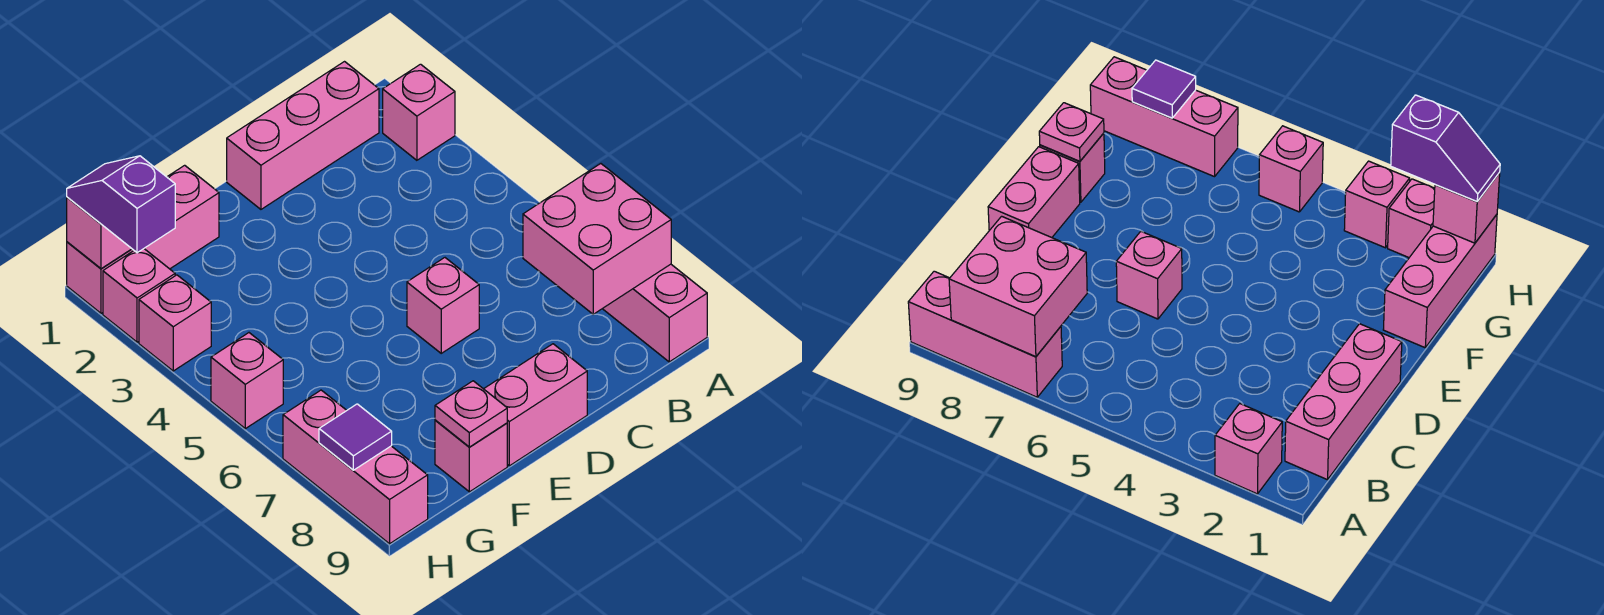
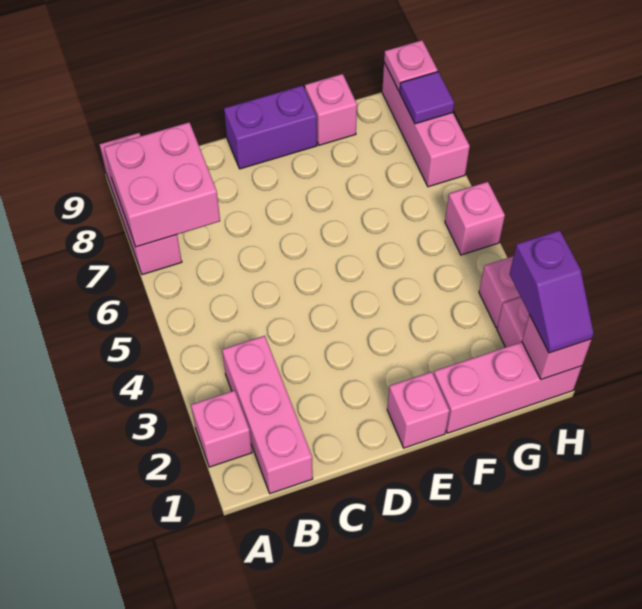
pink brick B1:D1 level 1 -> pink brick B1:B3 level 1
pink brick D6 level 1 -> pink brick E1 level 1
pink brick D9:E9 level 1 -> purple brick D9:E9 level 1
pink plate F9 level 2 -> pink plate H9 level 2

